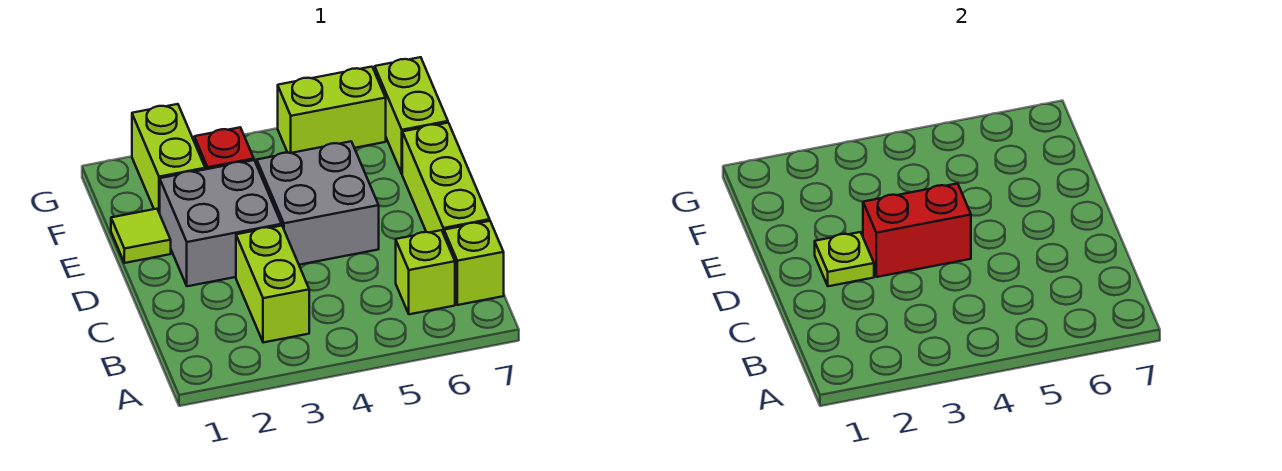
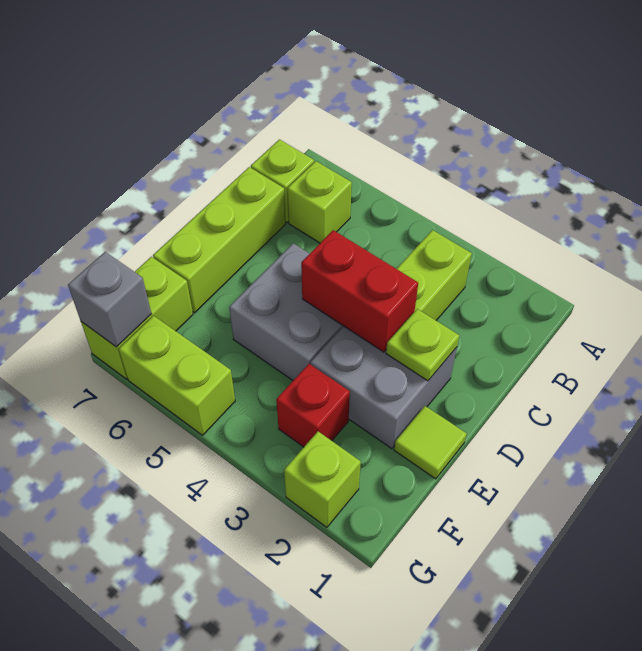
lime brick F2:G2 level 1 -> lime brick G2 level 1
none -> grey brick G7 level 2

